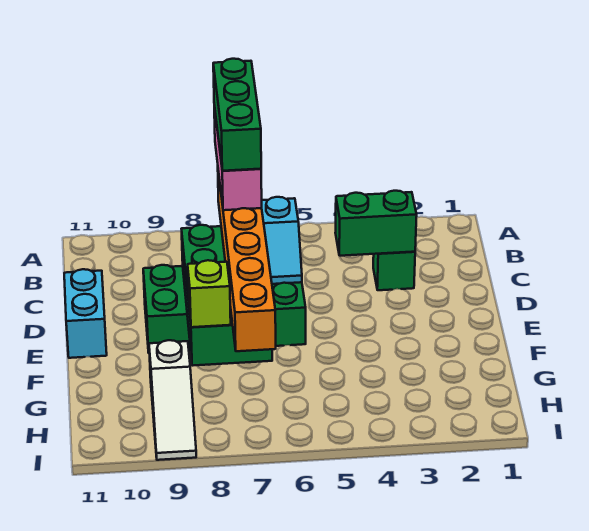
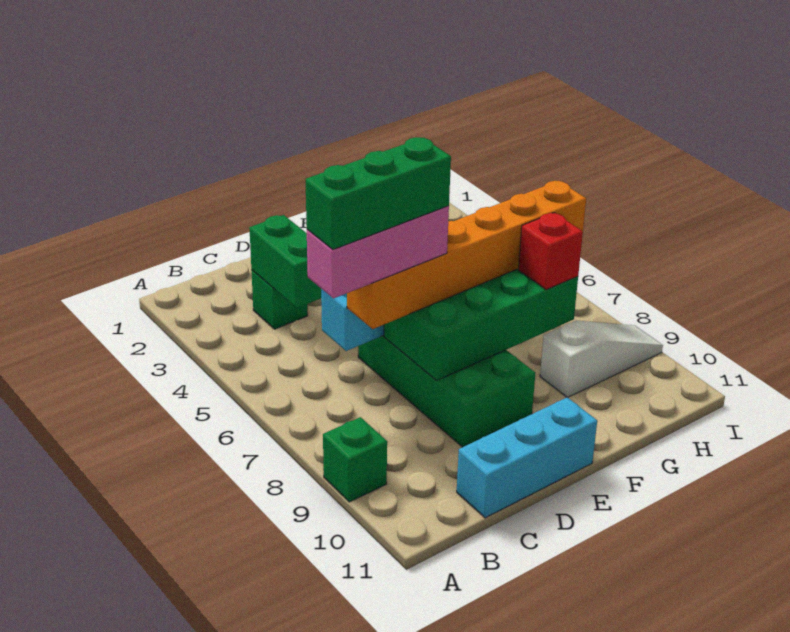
none -> green brick A9 level 1
cyan brick D11:E11 level 1 -> cyan brick C11:E11 level 1
lime brick G8 level 3 -> red brick G8 level 3

